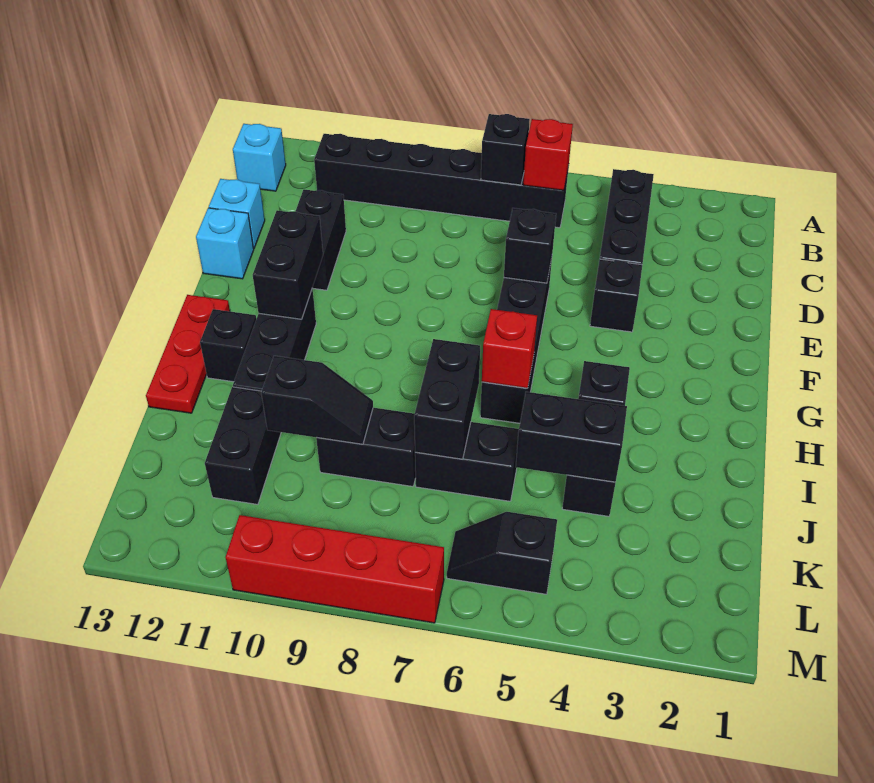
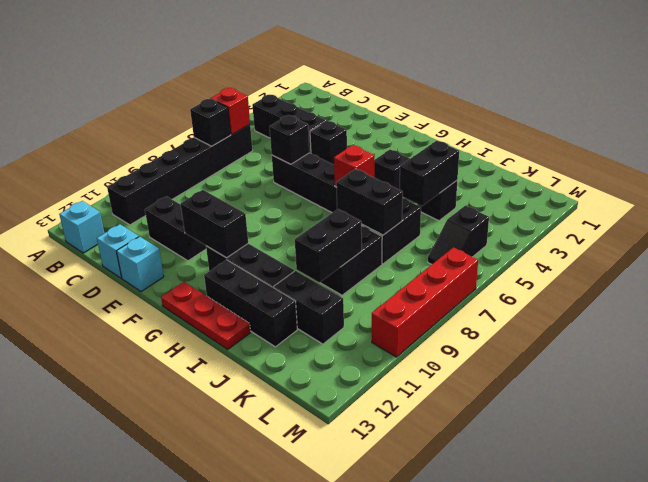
black brick H12 level 1 -> black brick H12:J12 level 1
black slope J9:J10 level 2 top 10 -> black brick J9:J10 level 2

